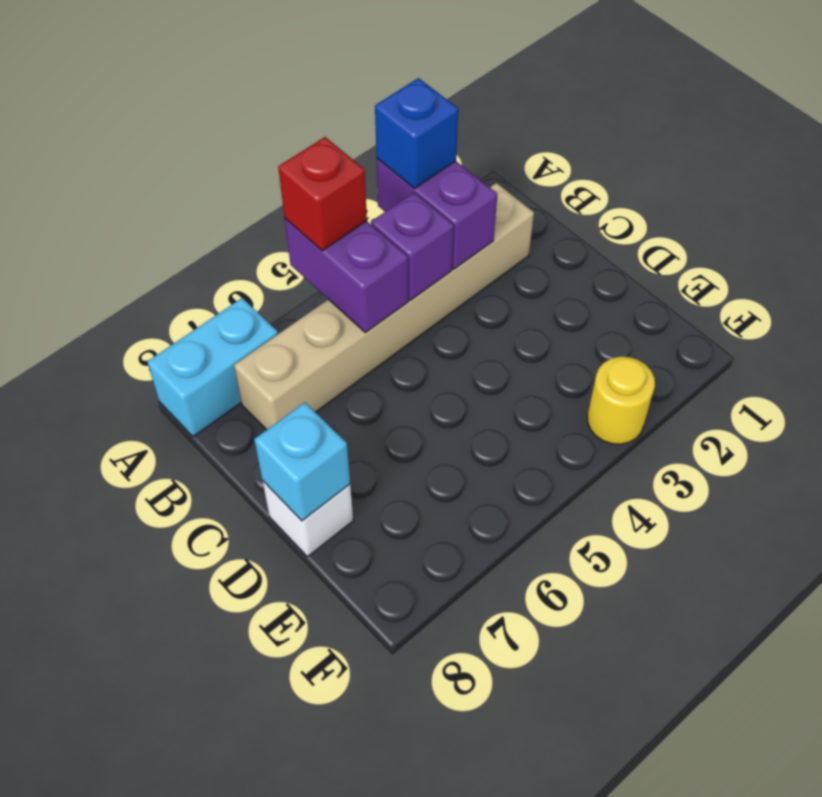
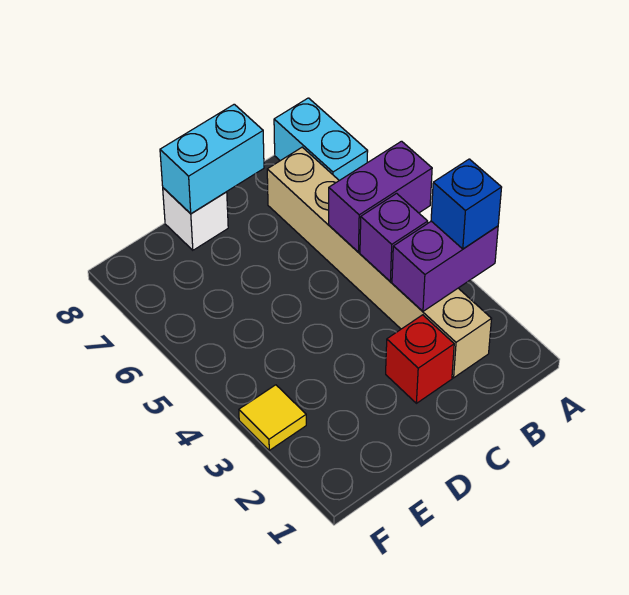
red brick A5 level 3 -> red brick C2 level 1
cyan brick D8 level 2 -> cyan brick C8:D8 level 2
yellow round brick F3 level 1 -> yellow tile F3 level 1

